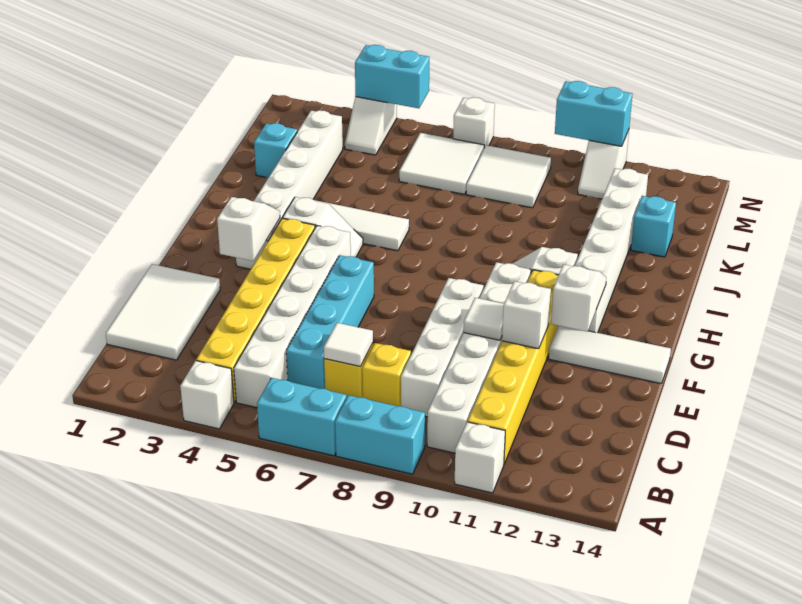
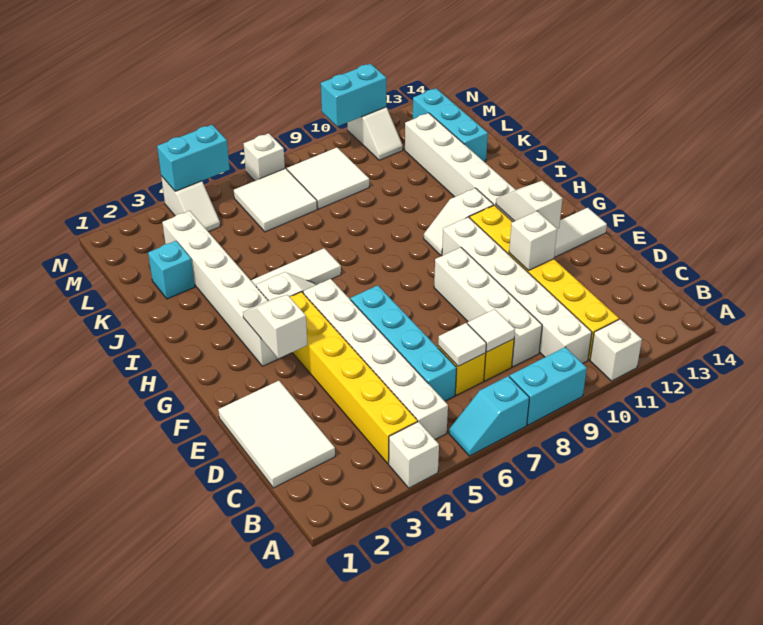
cyan brick A6:A7 level 1 -> cyan slope A6:A7 level 1 top 7
white tile E10 level 2 -> white tile C8 level 2
cyan brick K13 level 1 -> cyan brick K13:M13 level 1

